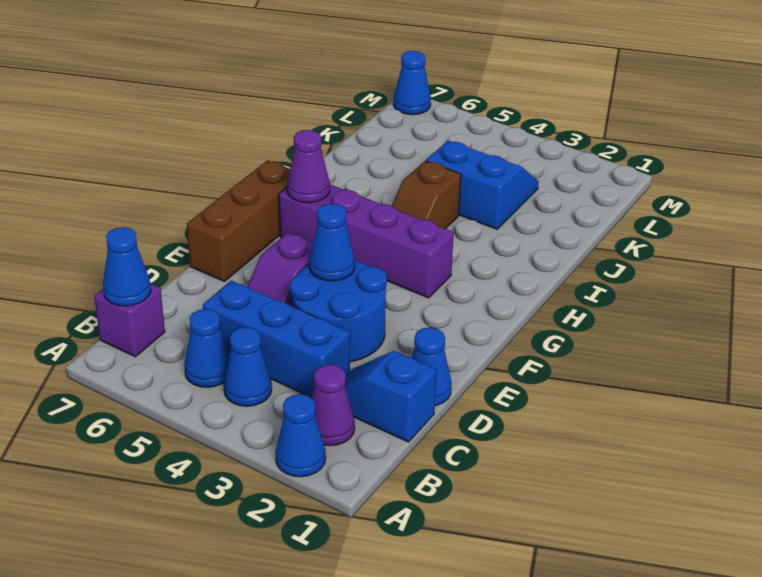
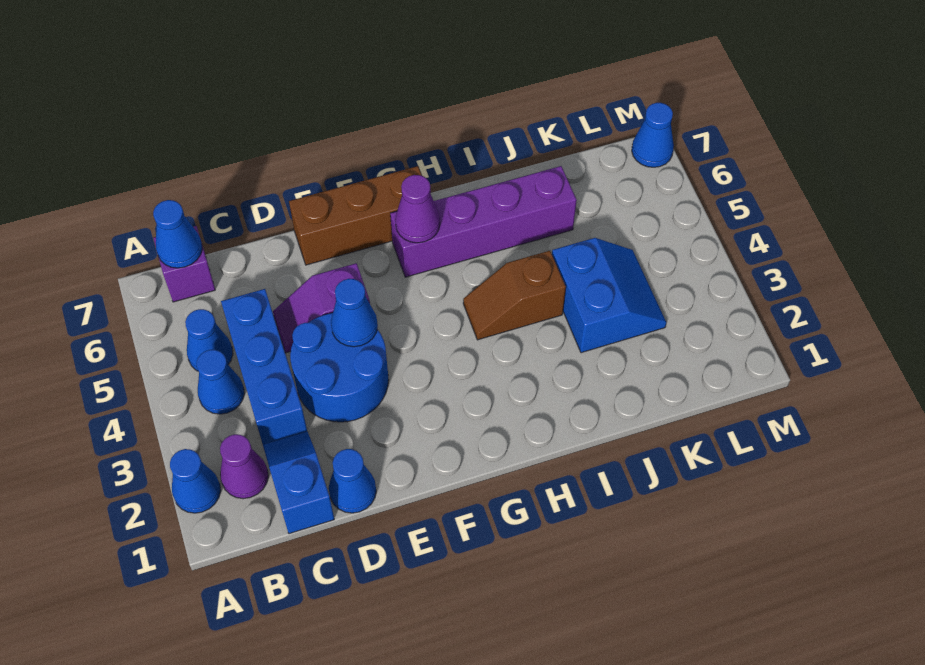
purple brick G3:G6 level 1 -> purple brick G6:J6 level 1

